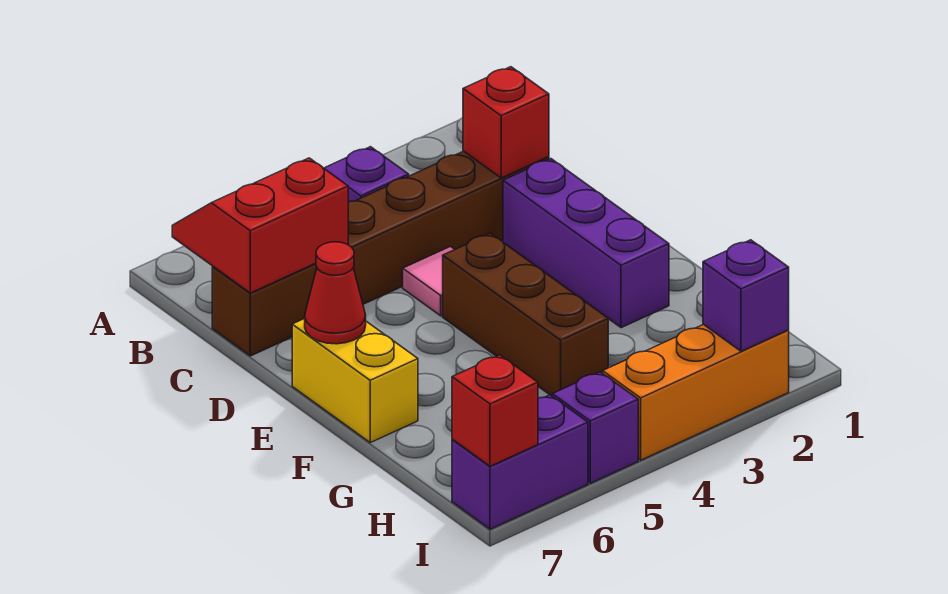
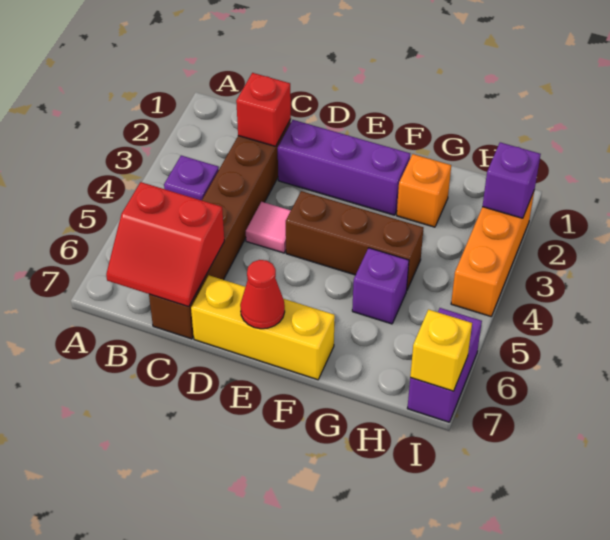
red slope B6:C7 level 2 top C -> red slope B6:C7 level 2 top 6
yellow brick E7:F7 level 1 -> yellow brick D7:F7 level 1
none -> orange brick G2 level 1
purple brick I5 level 1 -> purple brick G5 level 1
red brick I7 level 2 -> yellow brick I7 level 2

